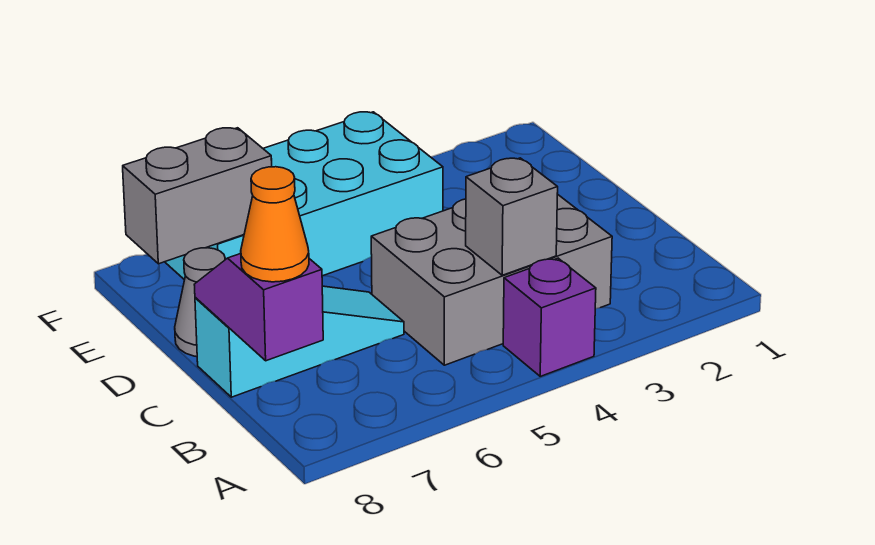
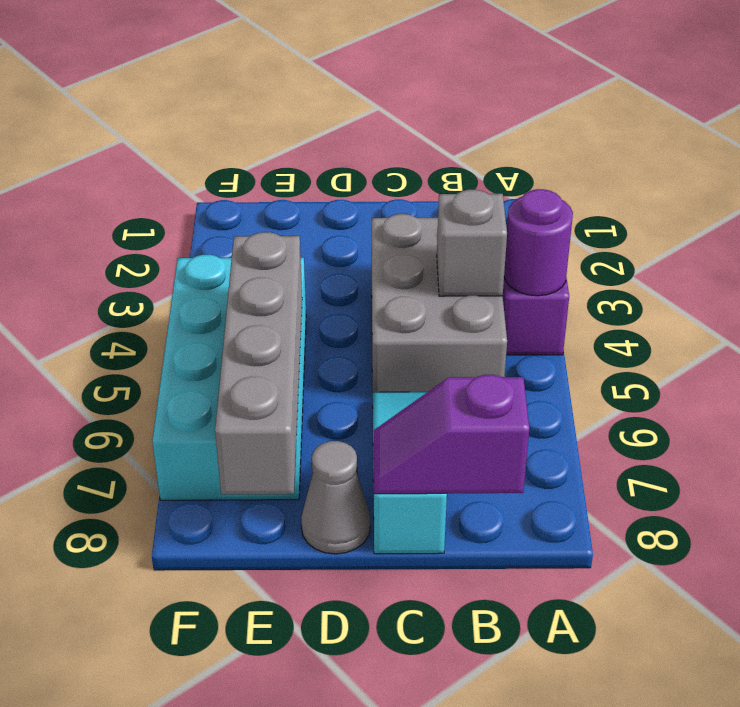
none -> purple round brick A4 level 2
orange cone B8 level 3 -> none
grey brick E7:E8 level 2 -> grey brick E5:E8 level 2

